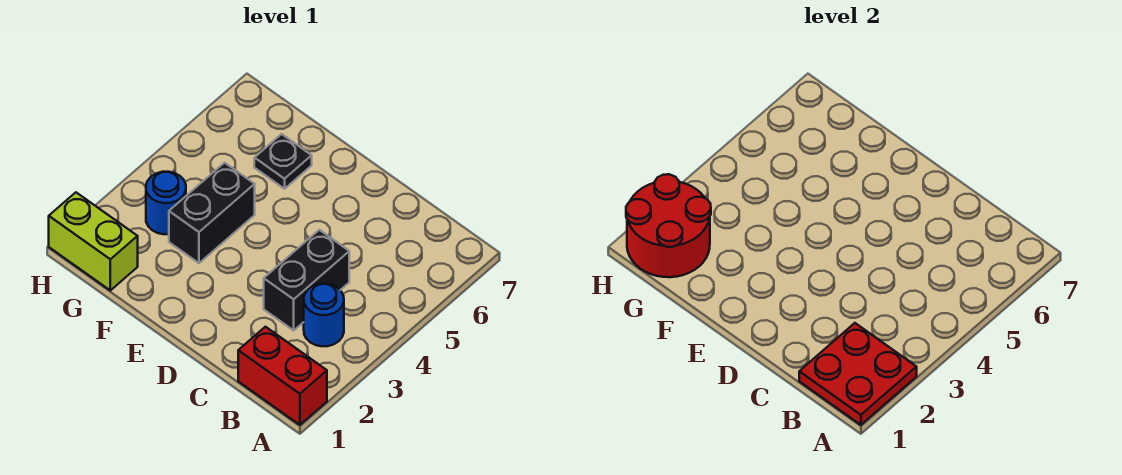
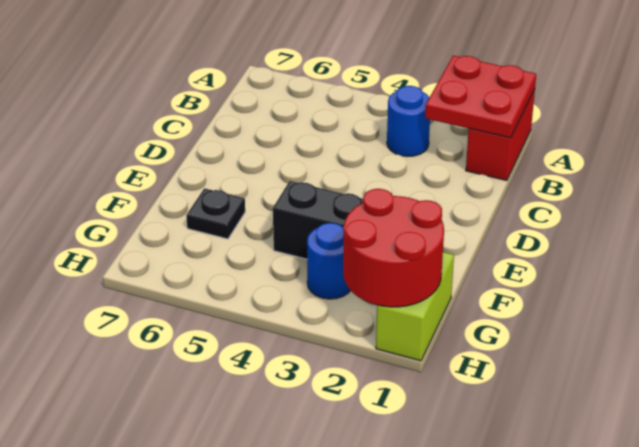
black brick C3:C4 level 1 -> none

